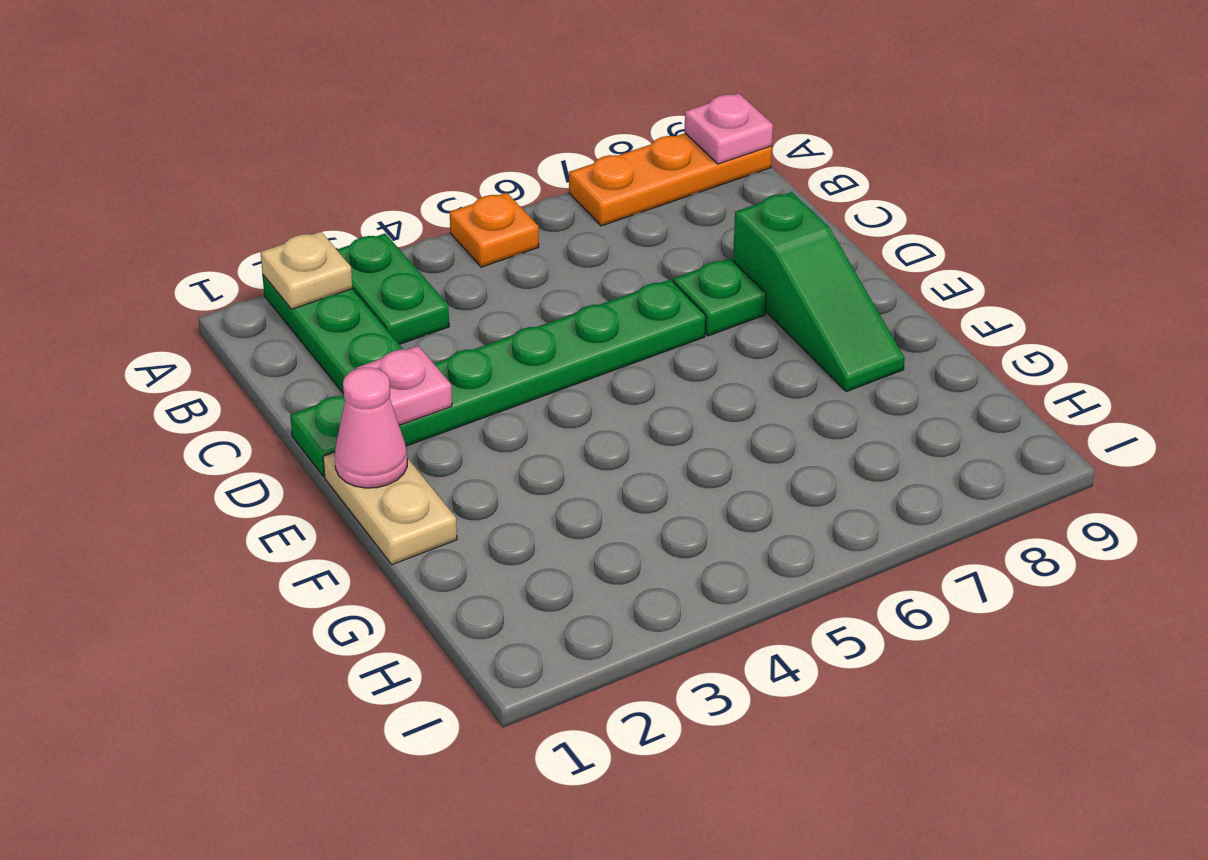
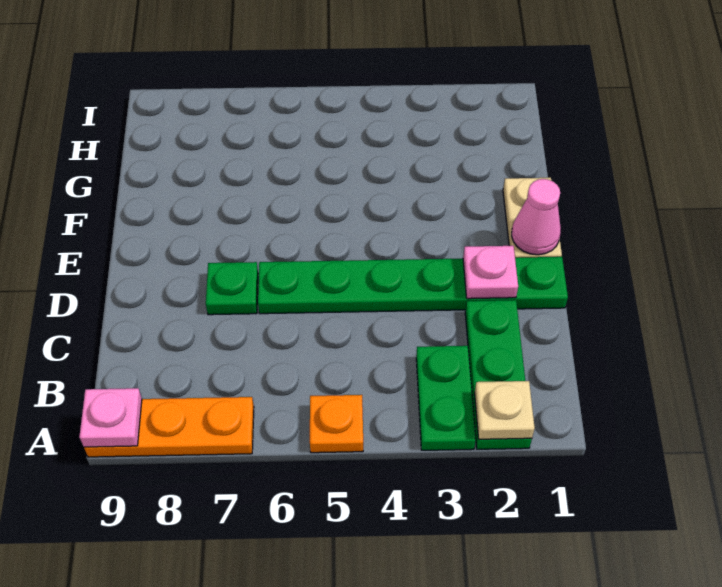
green slope D8:F8 level 1 top D -> none

